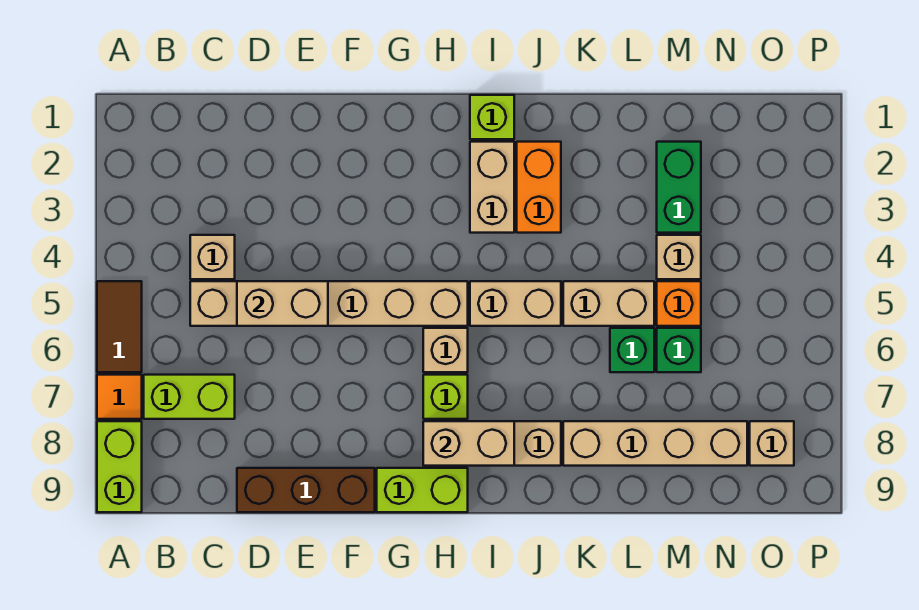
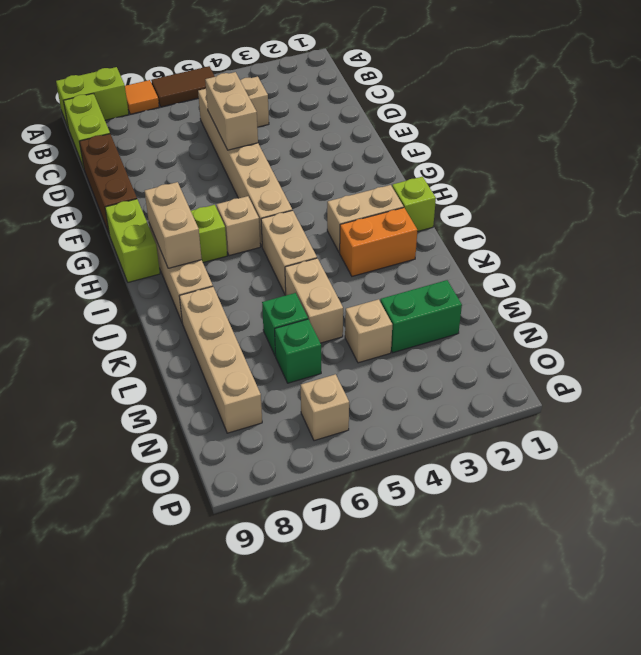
lime brick B7:C7 level 1 -> lime brick B9:C9 level 1
orange brick M5 level 1 -> none
tan brick O8 level 1 -> tan brick O6 level 1

